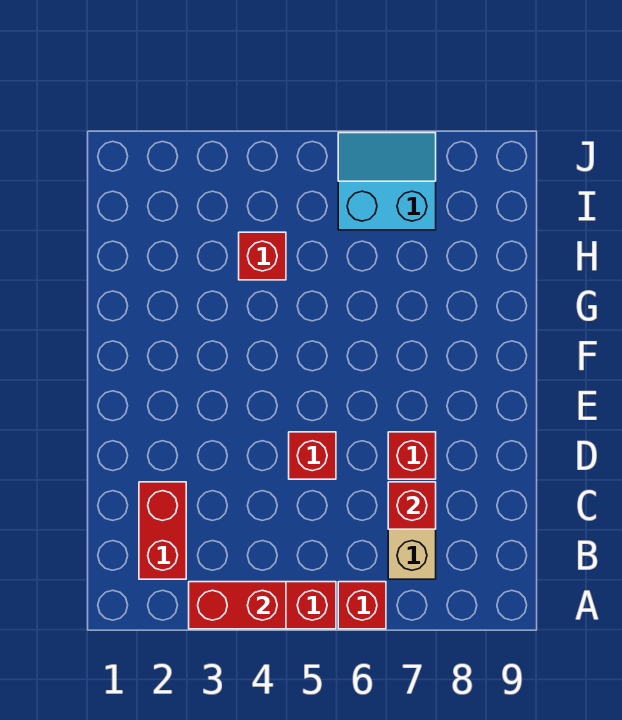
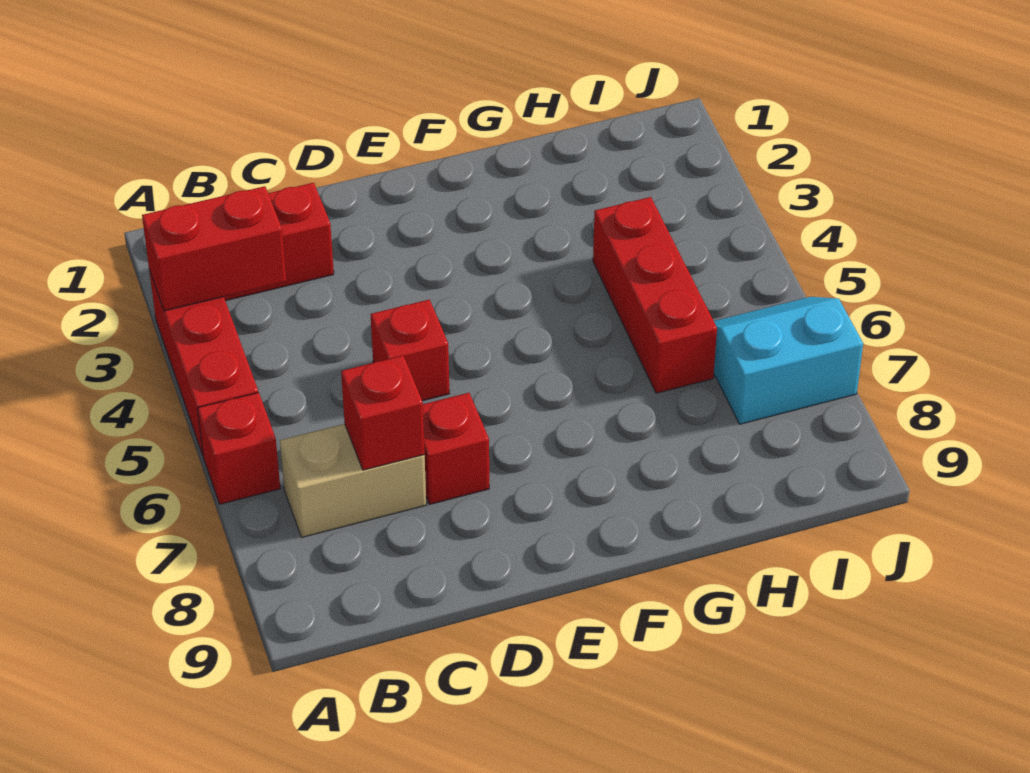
red brick A3:A4 level 2 -> red brick A3:B3 level 2
red brick H4 level 1 -> red brick H4:H6 level 1
cyan slope I6:J7 level 1 top I -> cyan slope I6:J7 level 1 top 7

